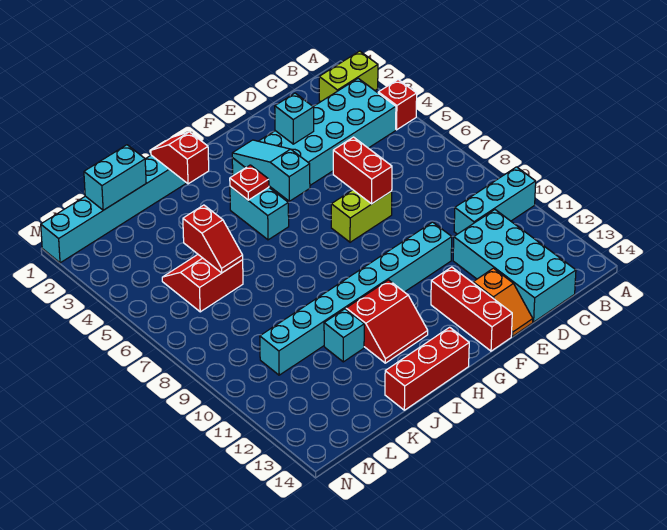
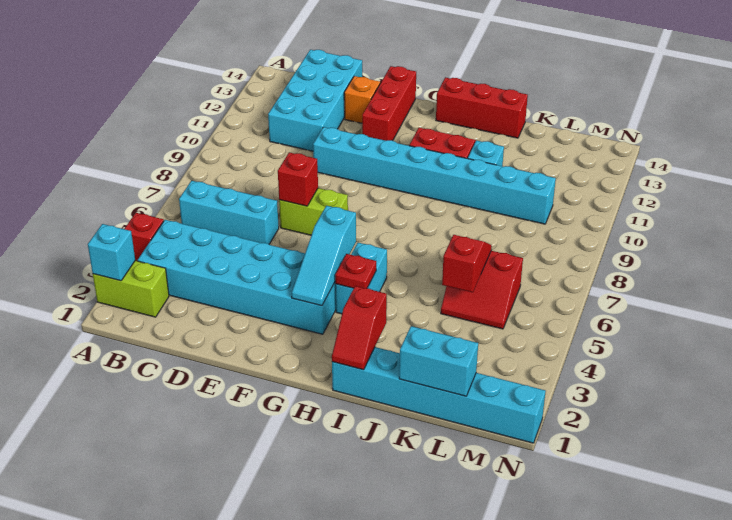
cyan brick A10:C10 level 1 -> cyan brick B6:D6 level 1
cyan brick E3 level 2 -> cyan brick A2 level 2
red brick E6:E7 level 2 -> red brick E7 level 2

